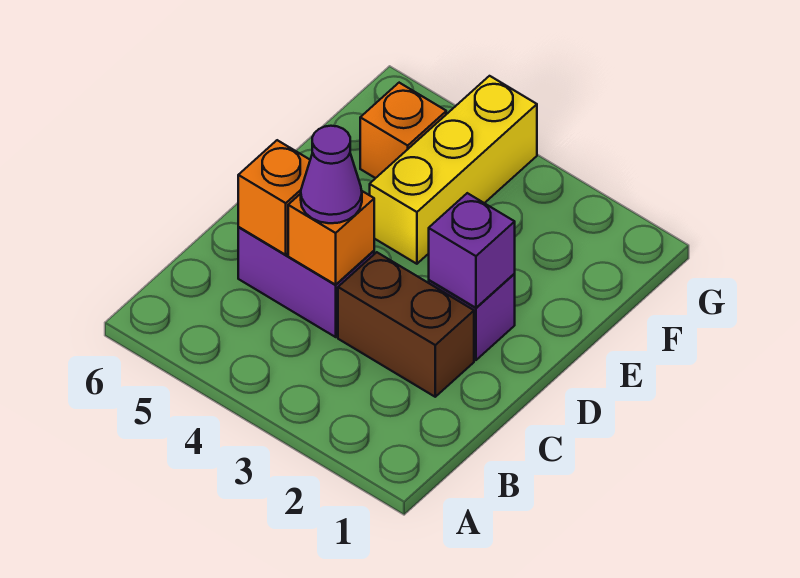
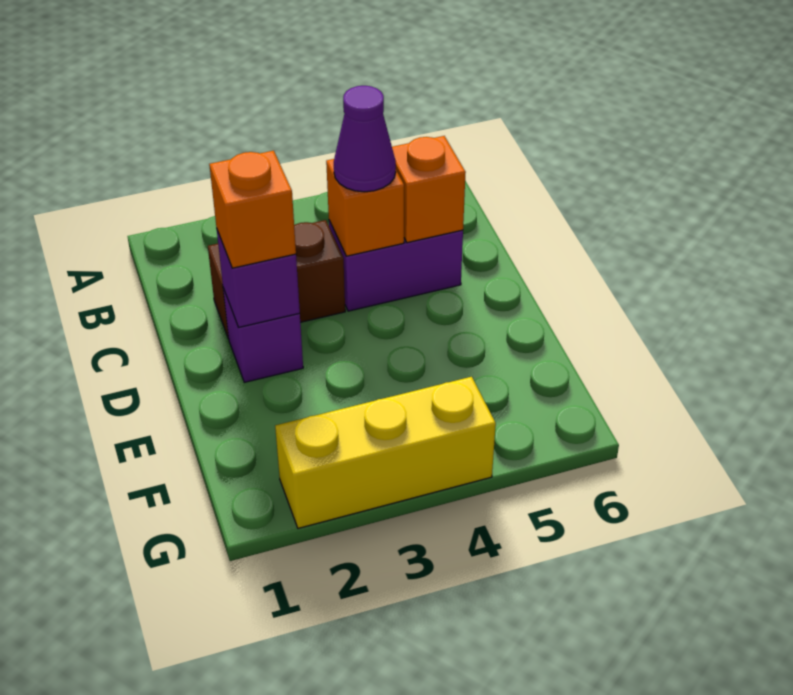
yellow brick E4:G4 level 1 -> yellow brick G2:G4 level 1
orange brick F5 level 1 -> orange brick D2 level 3

